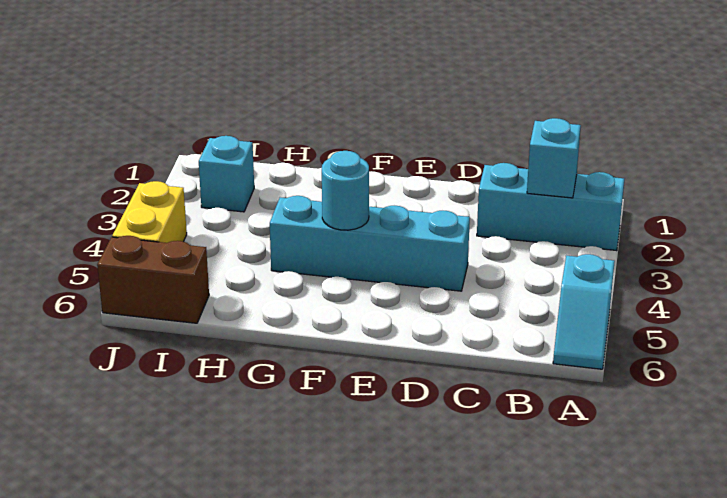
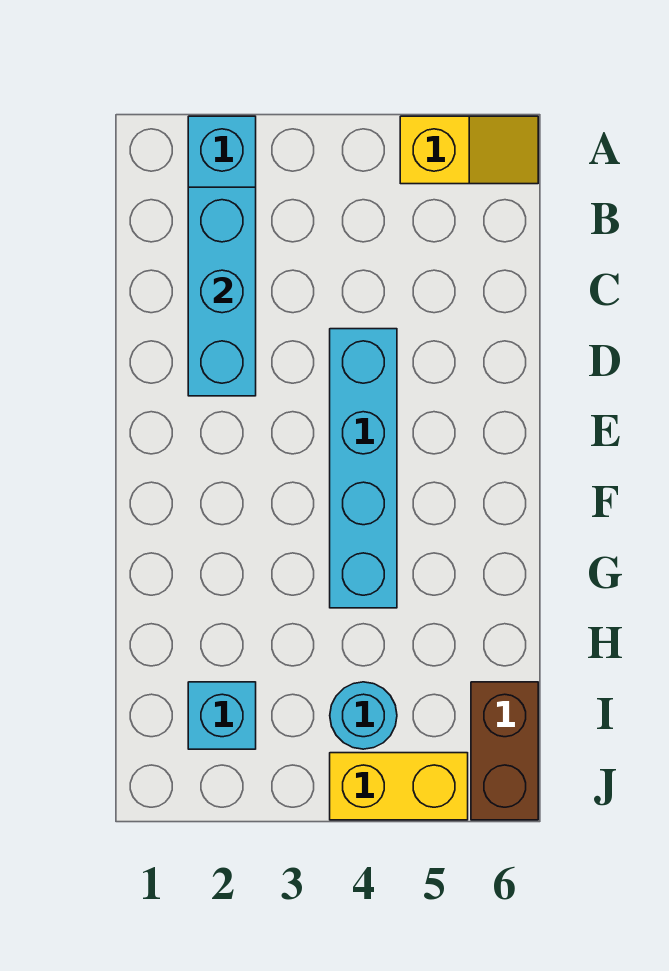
cyan slope A5:A6 level 1 top 5 -> yellow slope A5:A6 level 1 top 5
cyan brick B2 level 2 -> cyan brick B2:D2 level 2
cyan round brick F4 level 2 -> cyan round brick I4 level 1

